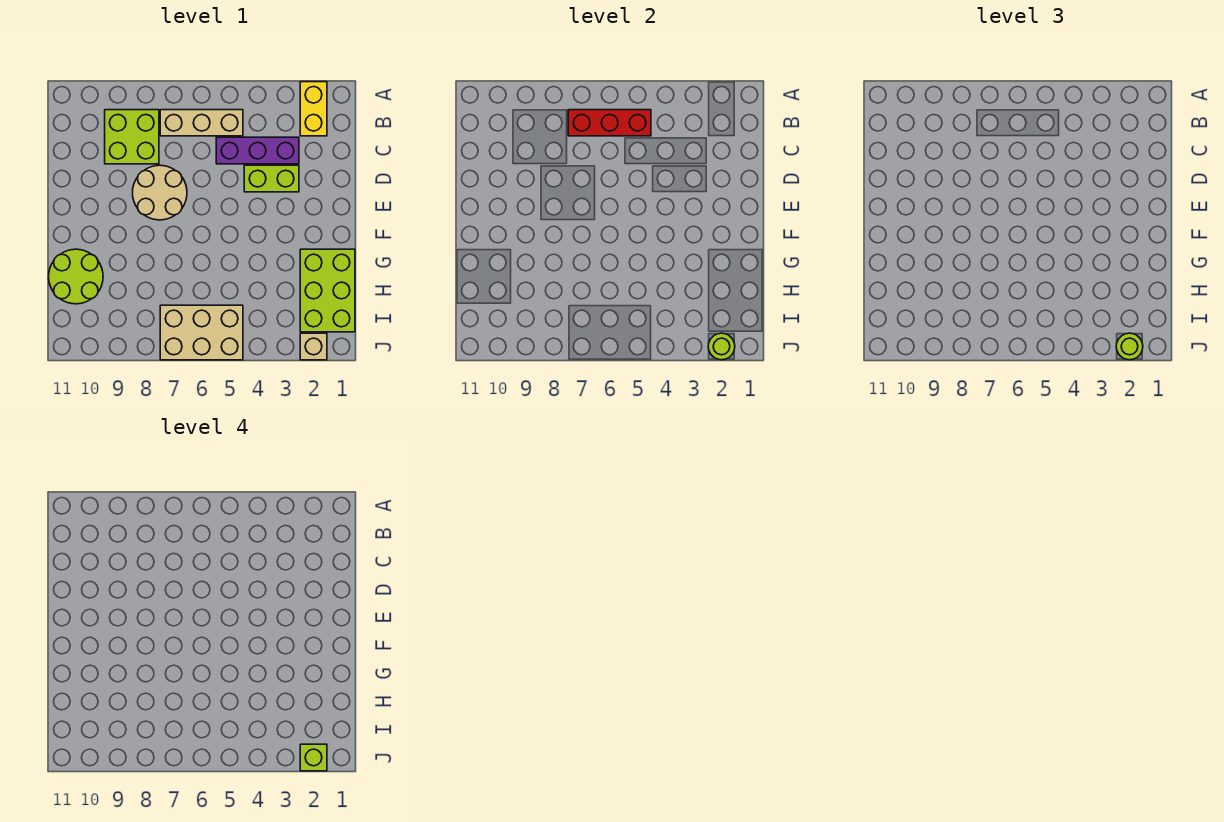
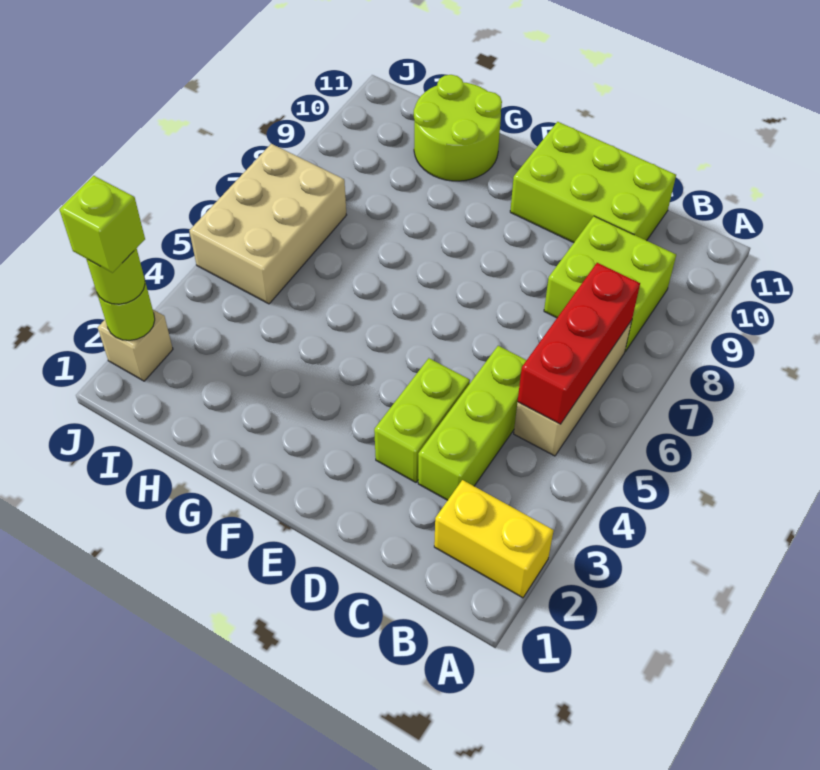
purple brick C3:C5 level 1 -> lime brick C3:C5 level 1
tan round brick D7:E8 level 1 -> none
lime brick G1:I2 level 1 -> lime brick C10:E11 level 1

